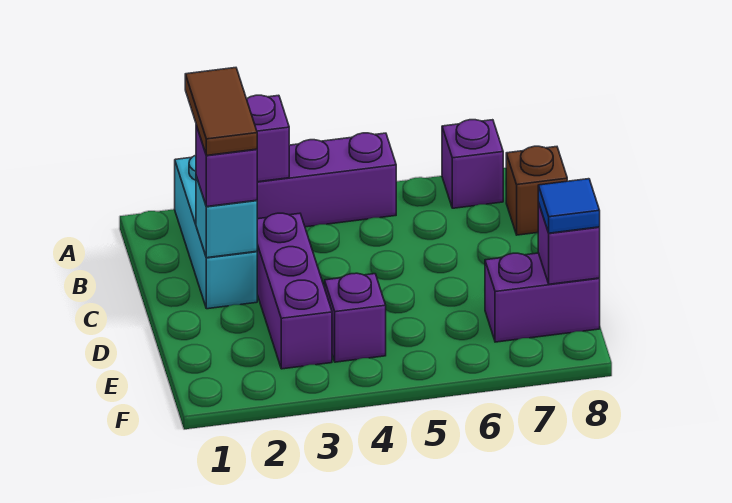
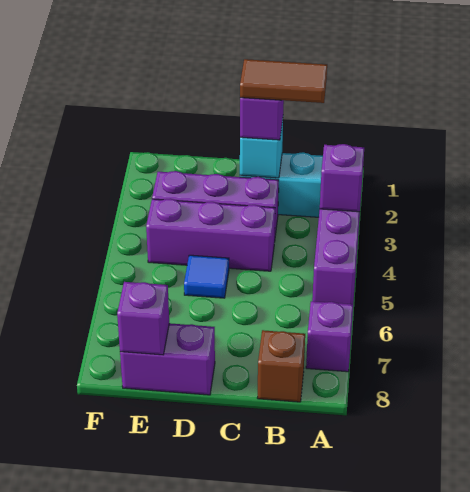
purple brick E4 level 1 -> purple brick C4:E4 level 1
purple brick E7:E8 level 1 -> purple brick D8:E8 level 1
blue tile E8 level 3 -> blue tile D5 level 1

